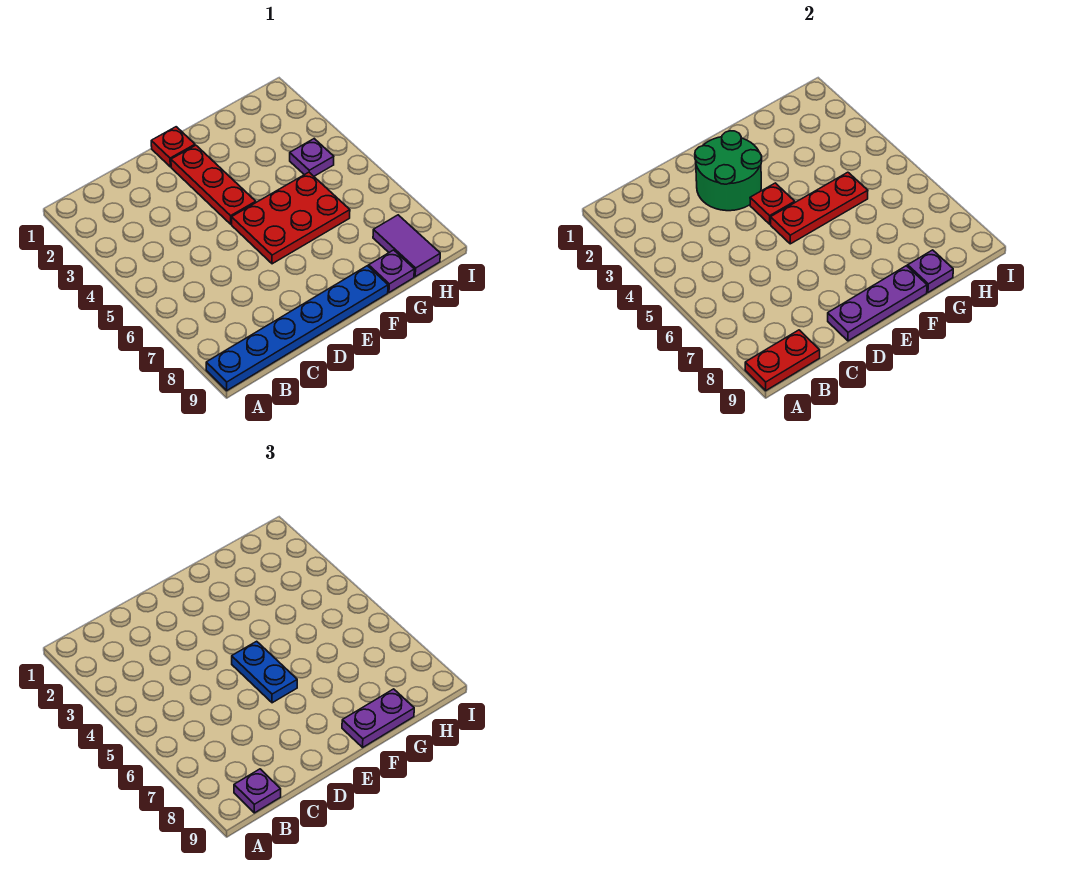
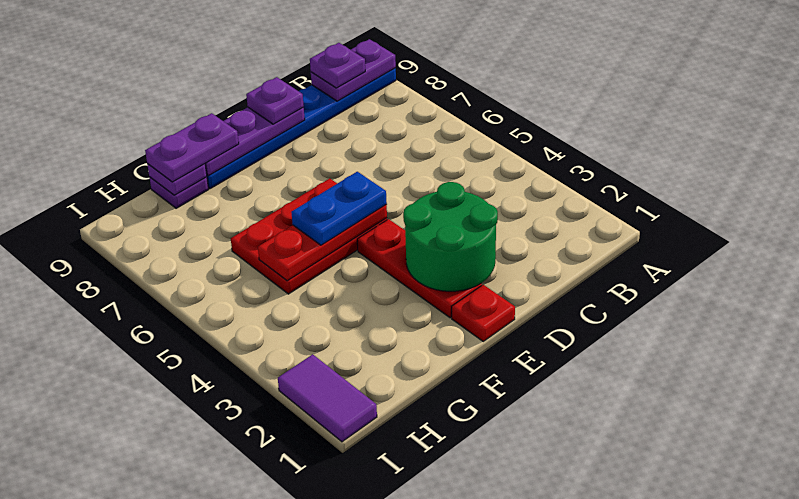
red plate A9:B9 level 2 -> purple plate A9:B9 level 2
red plate E4 level 2 -> none
blue plate E5:E6 level 3 -> blue plate E5:F5 level 3
purple plate H4 level 1 -> purple plate D9 level 3
purple tile H8:H9 level 1 -> purple tile I1:I2 level 1

